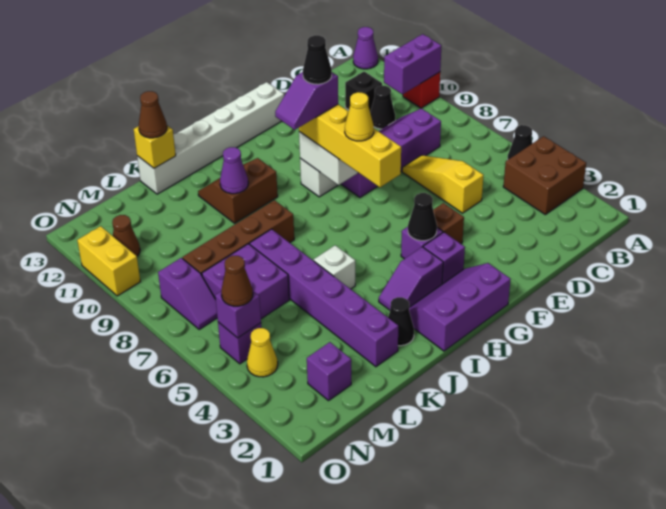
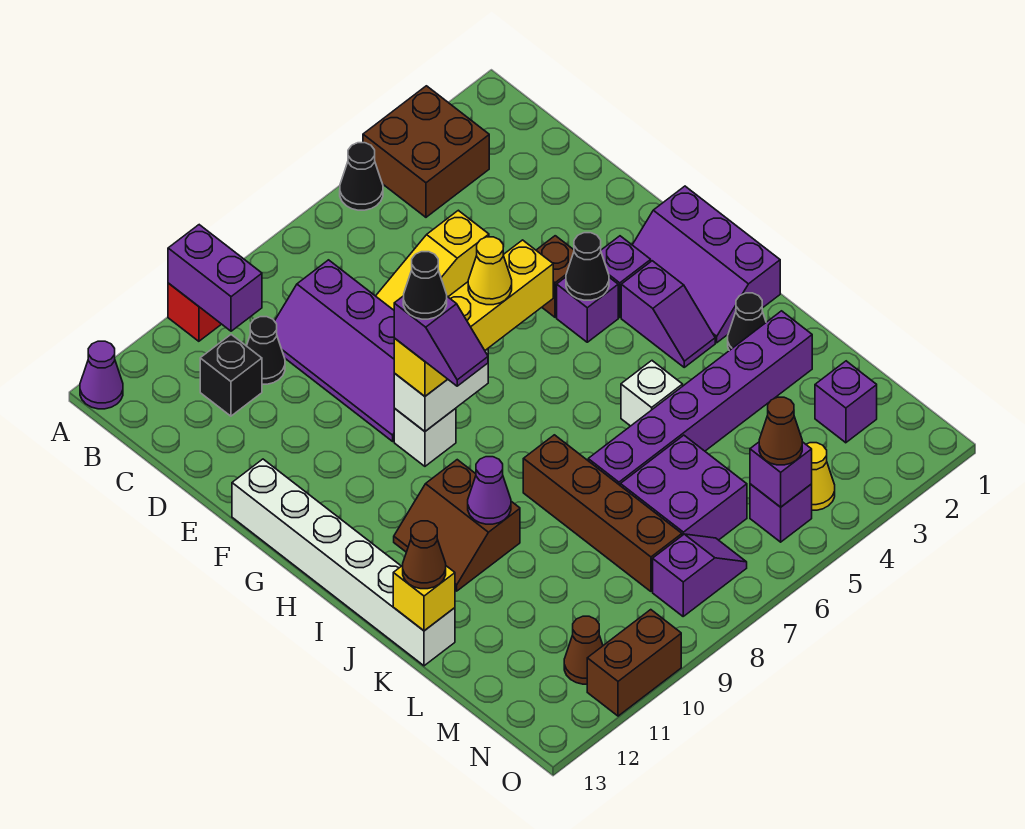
yellow brick O10:O11 level 1 -> brown brick O10:O11 level 1

